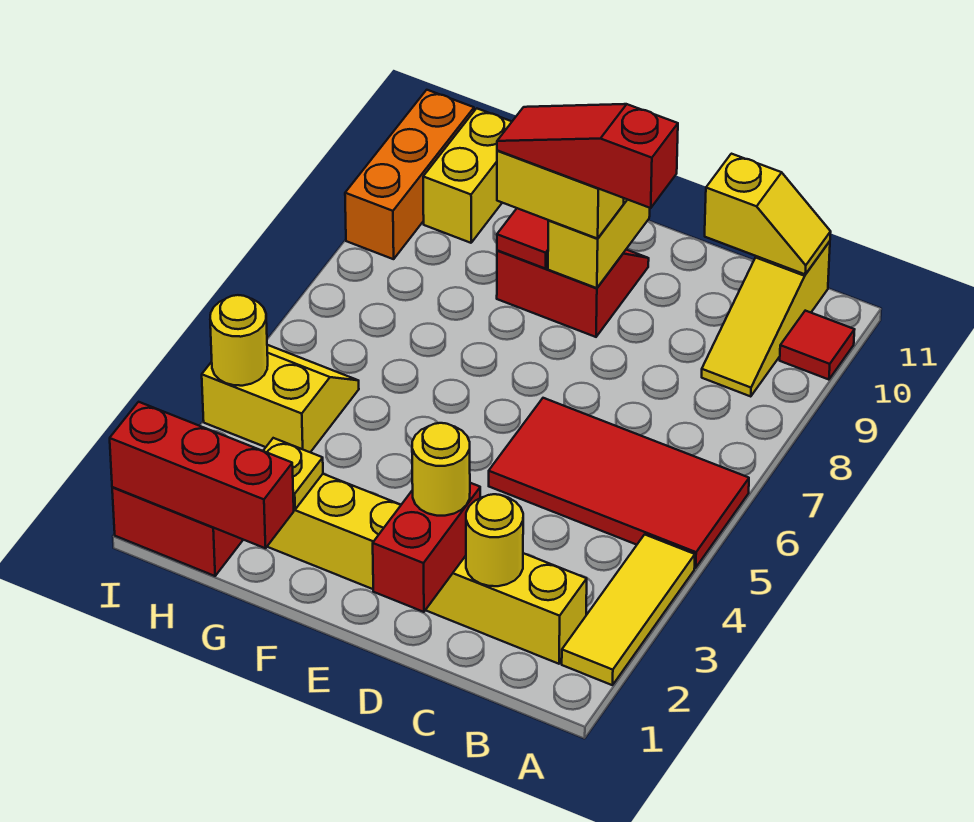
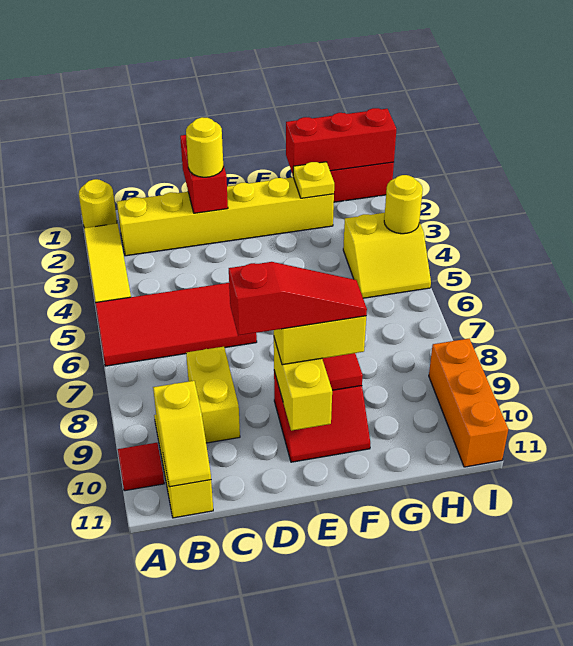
yellow slope B11:C11 level 2 top C -> yellow slope B10:B11 level 2 top 10
yellow round brick C2 level 2 -> yellow round brick A1 level 1
yellow brick H10:H11 level 1 -> yellow brick C8:C9 level 1

